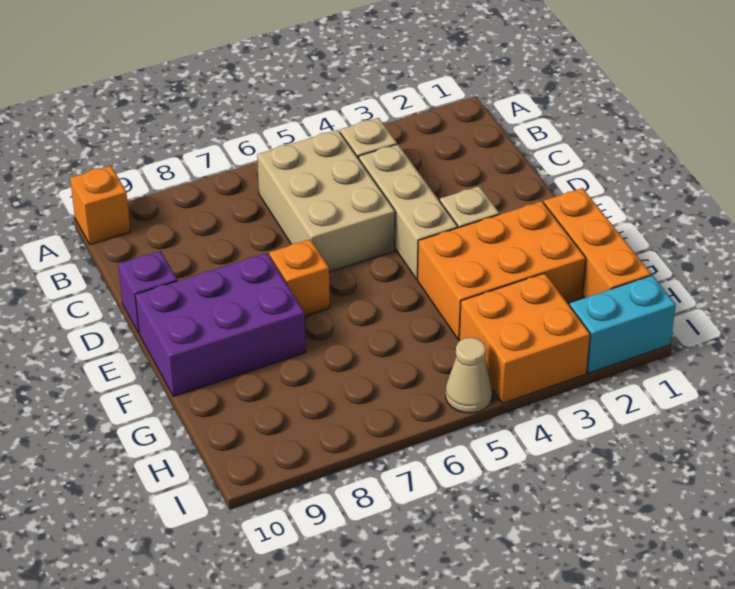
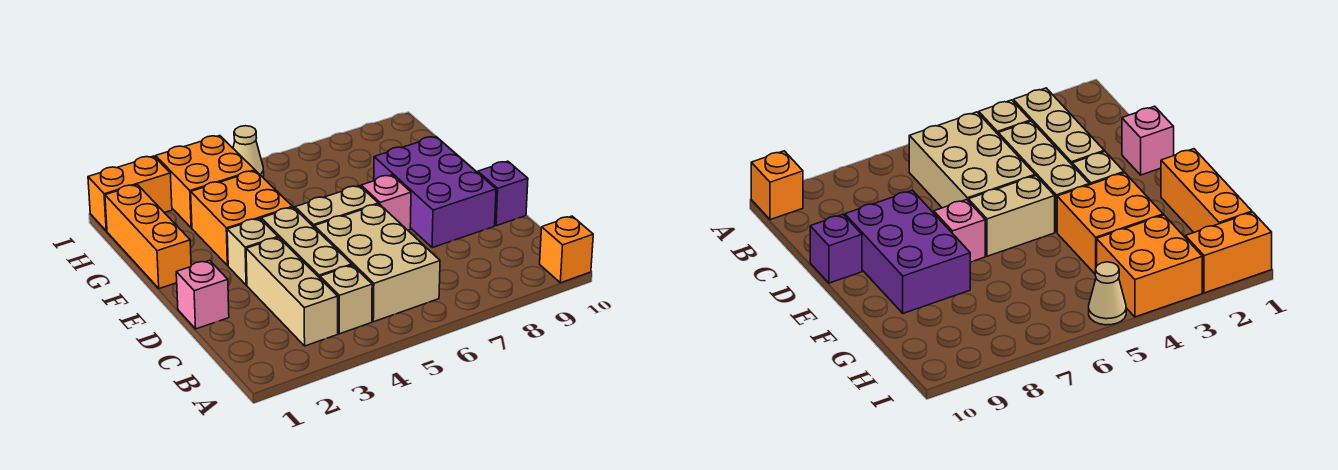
none -> tan brick B3:D3 level 1
none -> pink brick D1 level 1
none -> tan brick E5:E6 level 1
orange brick E7 level 1 -> pink brick E7 level 1
purple brick E8:F10 level 1 -> purple brick D8:F9 level 1
orange brick F2:G4 level 1 -> orange brick F3:G4 level 1
cyan brick I1:I2 level 1 -> orange brick I1:I2 level 1

